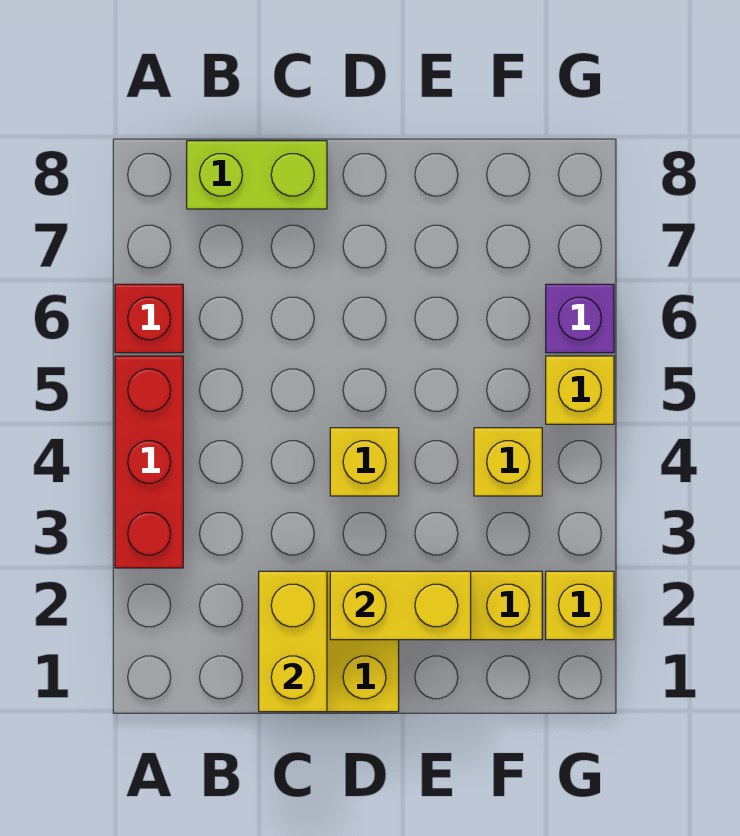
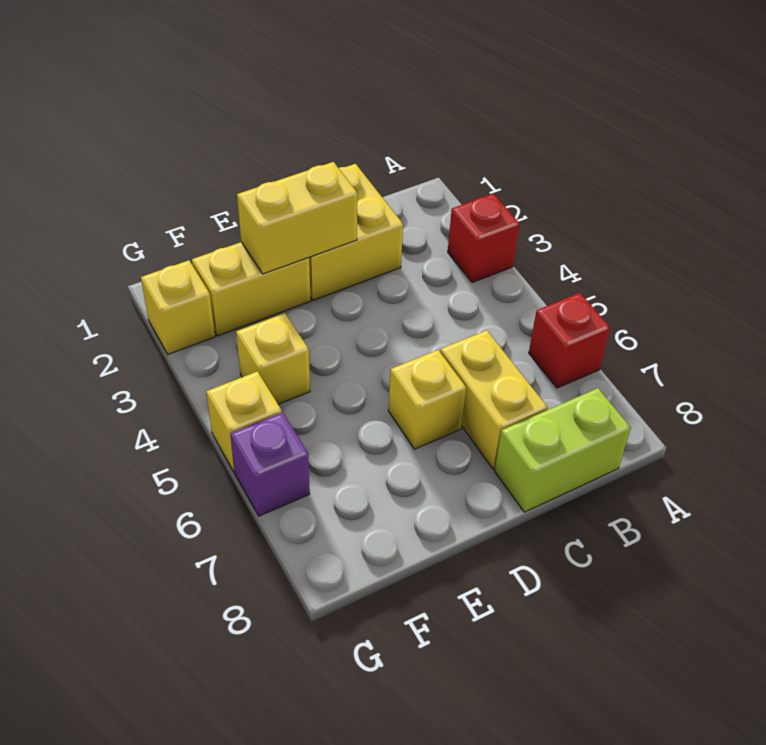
red brick A3:A5 level 1 -> red brick A3 level 1
yellow brick C1:C2 level 2 -> yellow brick C6:C7 level 1
yellow brick D4 level 1 -> yellow brick D6 level 1

